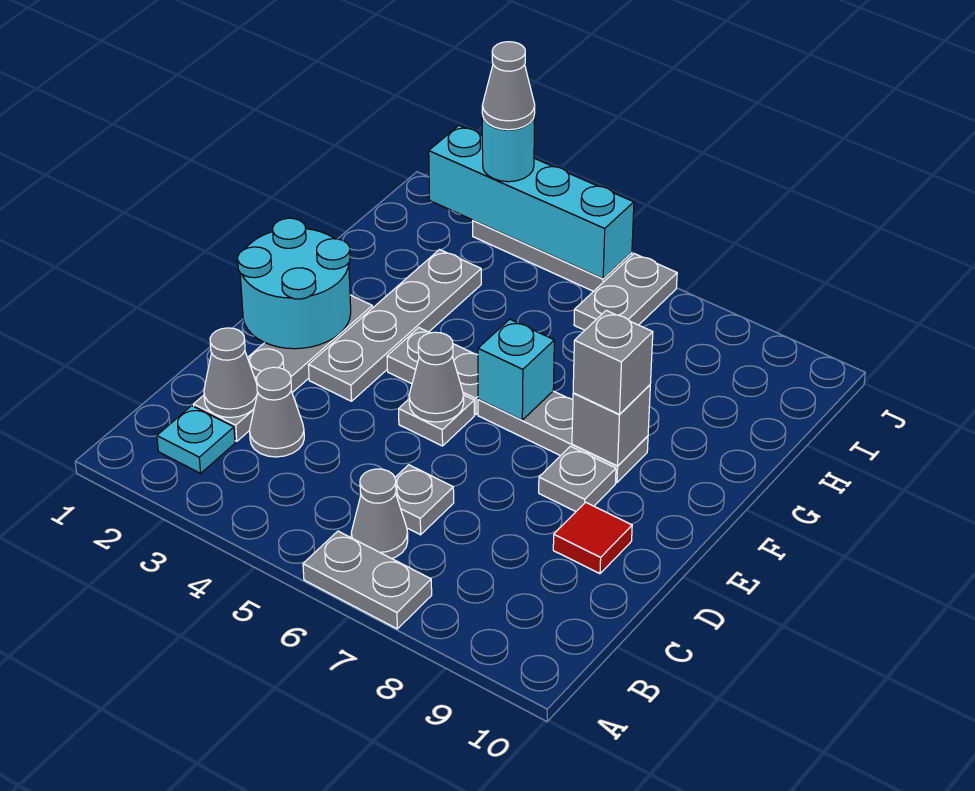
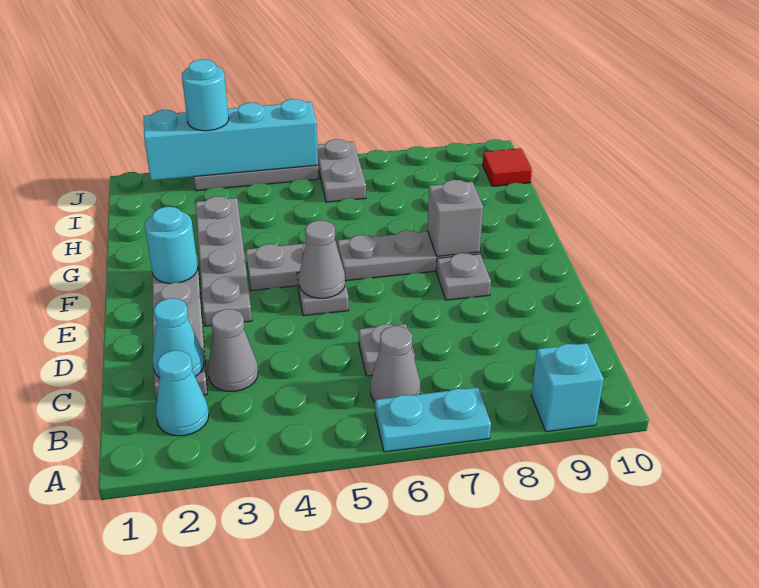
grey plate A6:A7 level 1 -> cyan plate A6:A7 level 1
cyan plate B2 level 1 -> cyan cone B2 level 1
grey cone C2 level 2 -> cyan cone C2 level 2
red tile D9 level 1 -> red tile I10 level 1
cyan round brick E1:F2 level 2 -> cyan round brick F2 level 2
cyan brick F6 level 2 -> cyan brick A9 level 1
grey brick F8 level 3 -> none
grey cone J3 level 4 -> none

